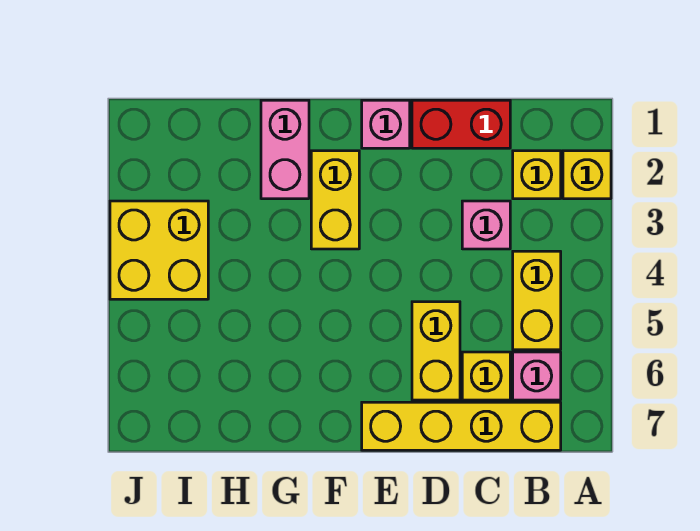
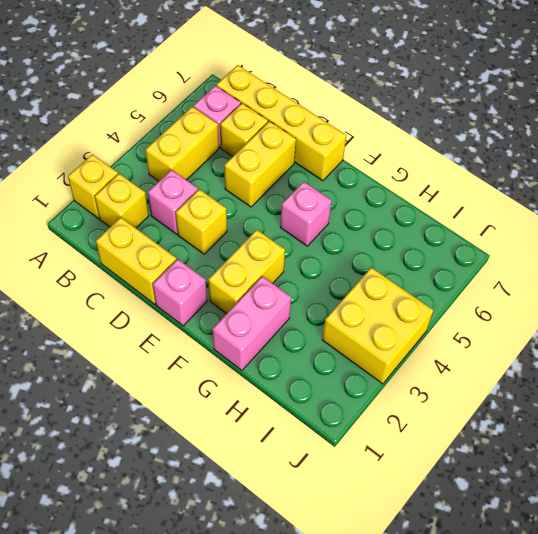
red brick C1:D1 level 1 -> yellow brick C1:D1 level 1
none -> yellow brick D3 level 1
none -> pink brick F5 level 1

